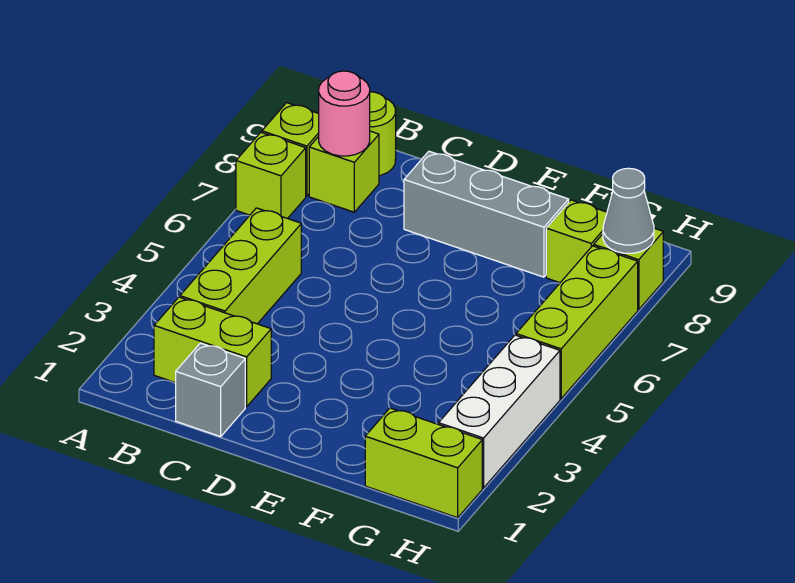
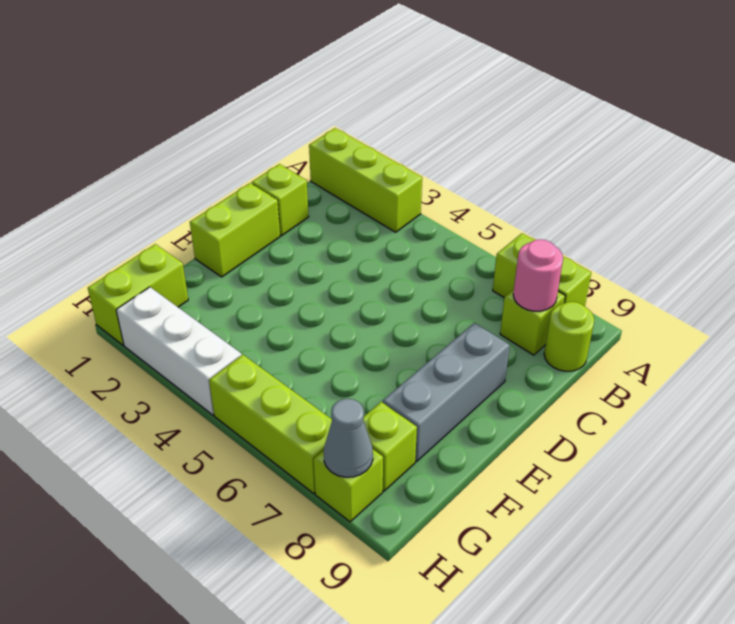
lime brick B2:C2 level 1 -> lime brick D1:E1 level 1
lime brick B3:B5 level 1 -> lime brick A1:A3 level 1
grey brick C1 level 1 -> lime brick C1 level 1

